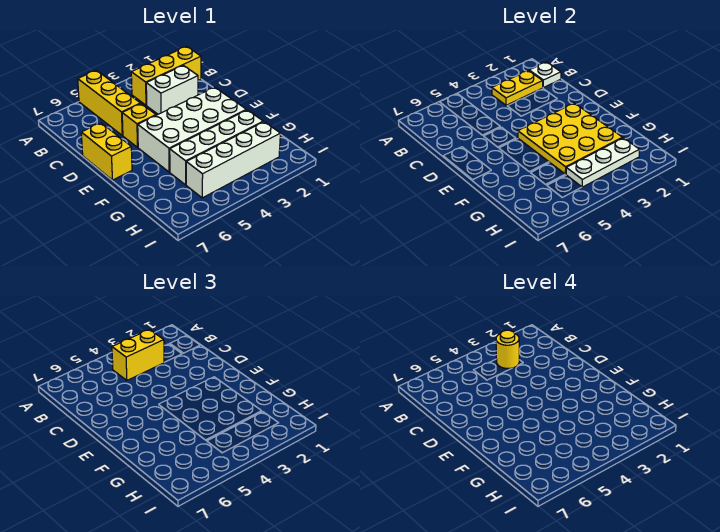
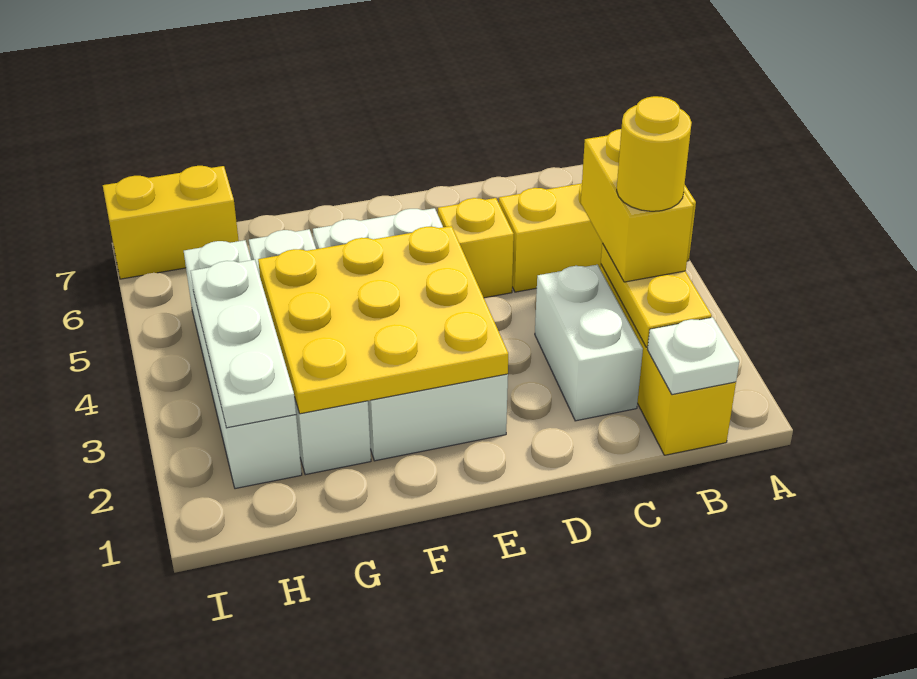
yellow brick D7:E7 level 1 -> yellow brick H7:I7 level 1

